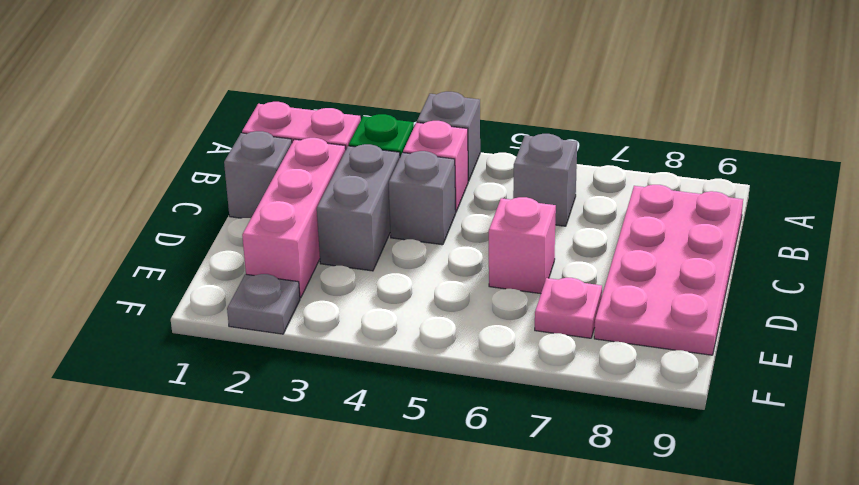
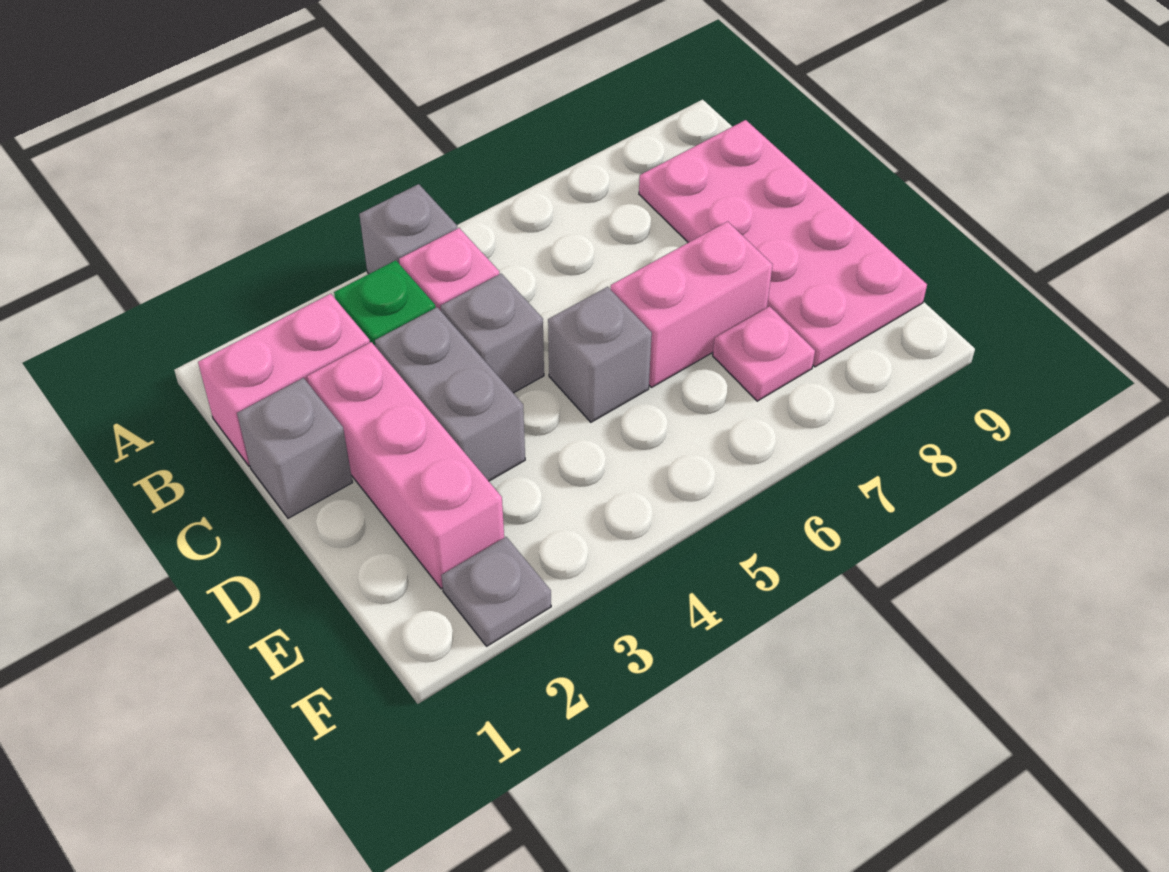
grey brick B6 level 1 -> grey brick D5 level 1
pink brick D6 level 1 -> pink brick D6:D7 level 1

